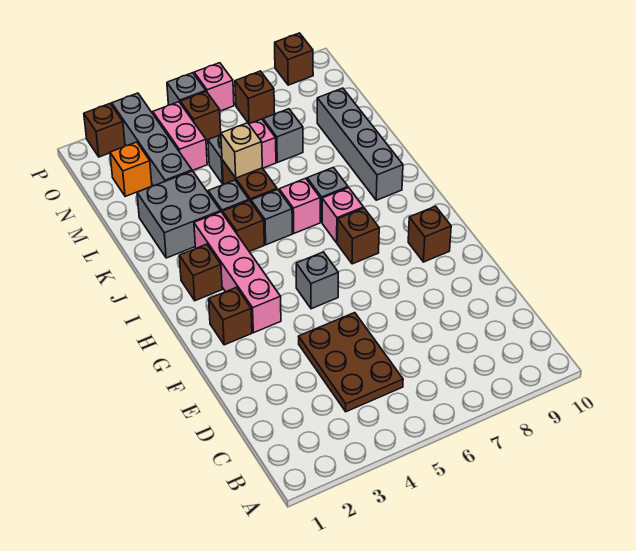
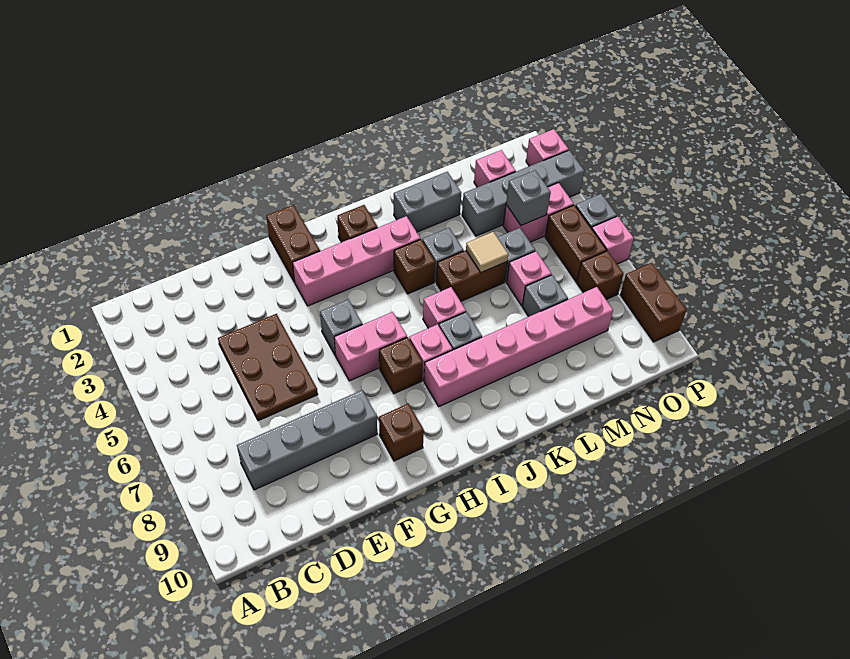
brown plate C4:E5 level 1 -> brown plate D4:E6 level 1
brown brick G2 level 1 -> brown brick G1:G2 level 1
none -> pink brick G6:H6 level 1
none -> pink brick I8:N8 level 1
grey brick J5 level 1 -> grey brick N4 level 2
grey brick J9:M9 level 1 -> grey brick C8:F8 level 1
grey brick K2:L3 level 1 -> grey brick K2:L2 level 1
tan brick L5 level 2 -> tan tile L5 level 2
orange brick N2 level 1 -> pink brick N2 level 1
brown brick O5 level 1 -> brown brick O5:O6 level 1
brown brick P2 level 1 -> pink brick P2 level 1
brown brick P9 level 1 -> brown brick P8:P9 level 1

